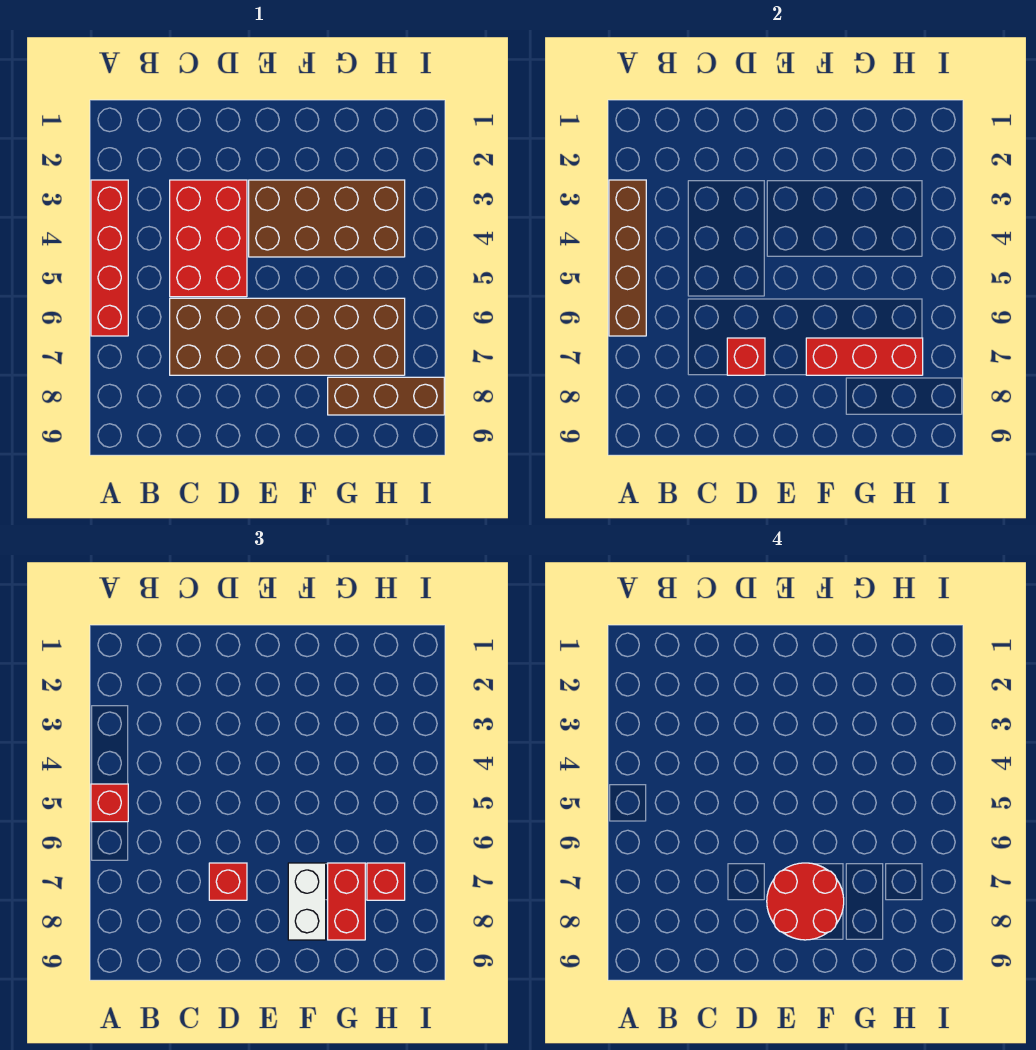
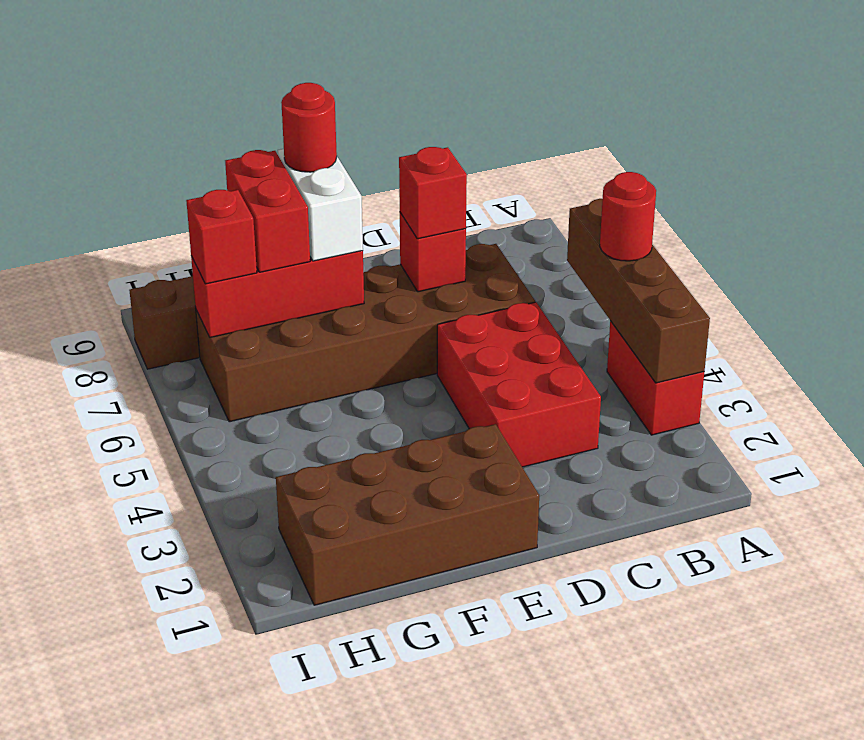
red brick A3:A6 level 1 -> red brick A3:A4 level 1
red brick A5 level 3 -> red round brick A5 level 3
brown brick E3:H4 level 1 -> brown brick E1:H2 level 1
red round brick E7:F8 level 4 -> red round brick F8 level 4

